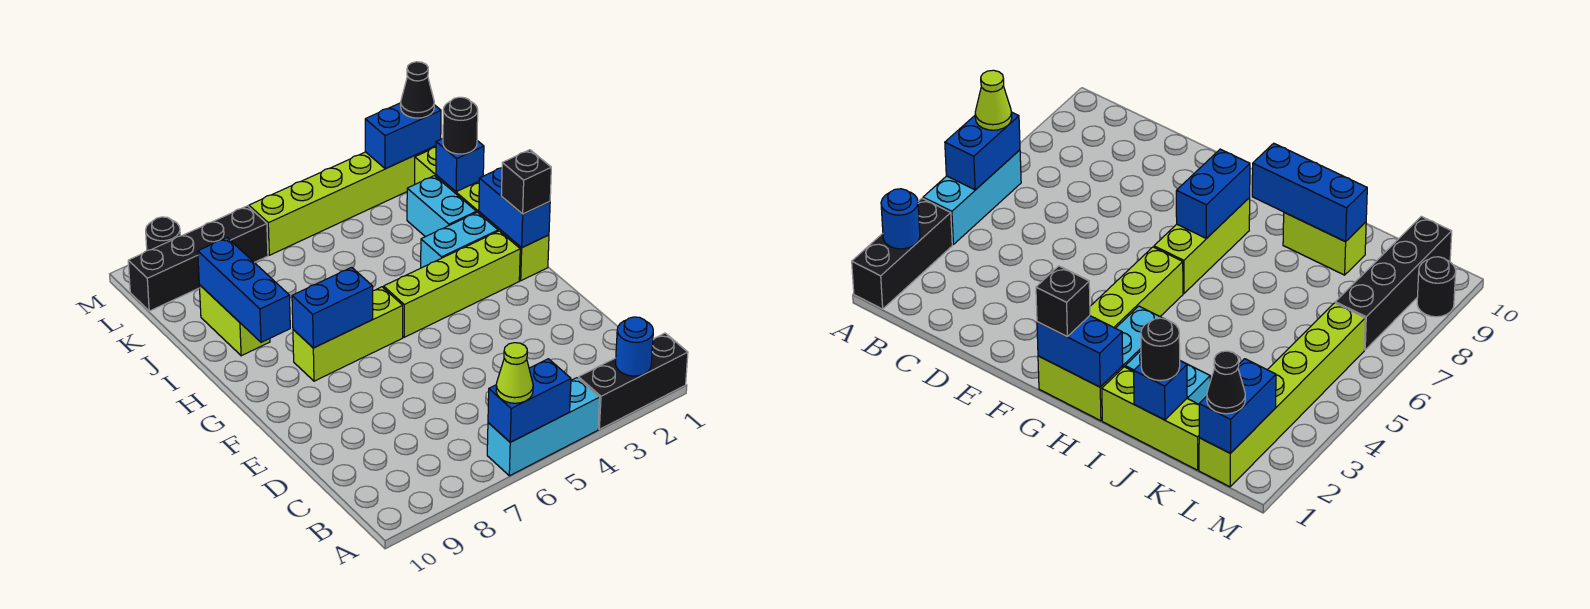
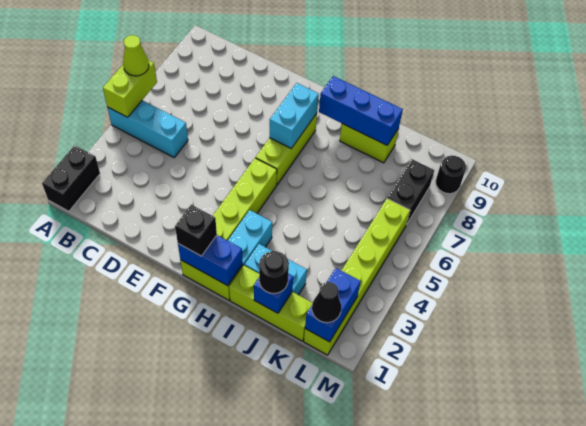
black brick A1:A3 level 1 -> black brick A1:A2 level 1
blue round brick A2 level 2 -> none
cyan brick A4:A6 level 1 -> cyan brick A5:C5 level 1
blue brick A5:A6 level 2 -> lime brick A5:A6 level 2
blue brick G7:G8 level 2 -> cyan brick G7:G8 level 2
black brick L7:L10 level 1 -> black brick L7:L8 level 1

